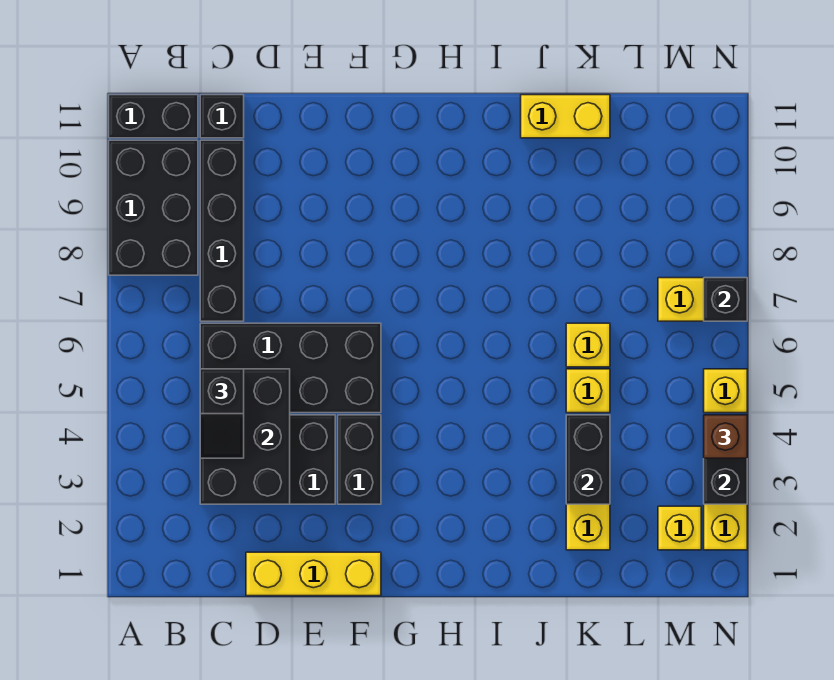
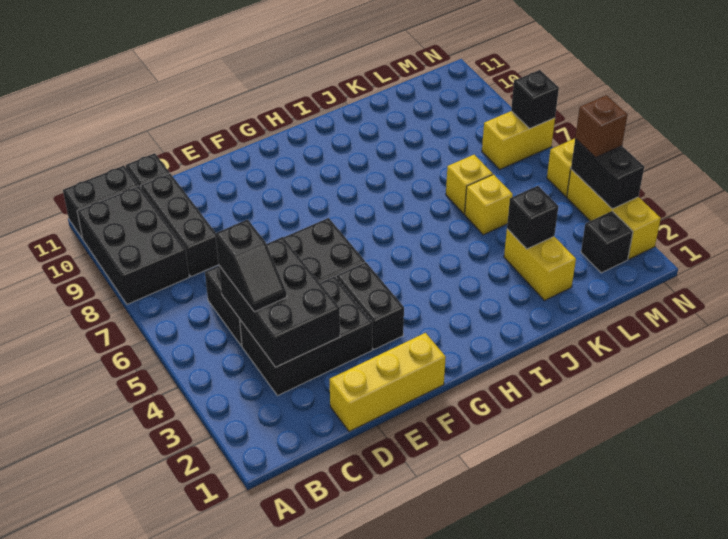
black brick C7:C10 level 1 -> black brick C8:C10 level 1
yellow brick J11:K11 level 1 -> none
black brick K3:K4 level 2 -> black brick K3 level 2
yellow brick M2 level 1 -> black brick M2 level 1

